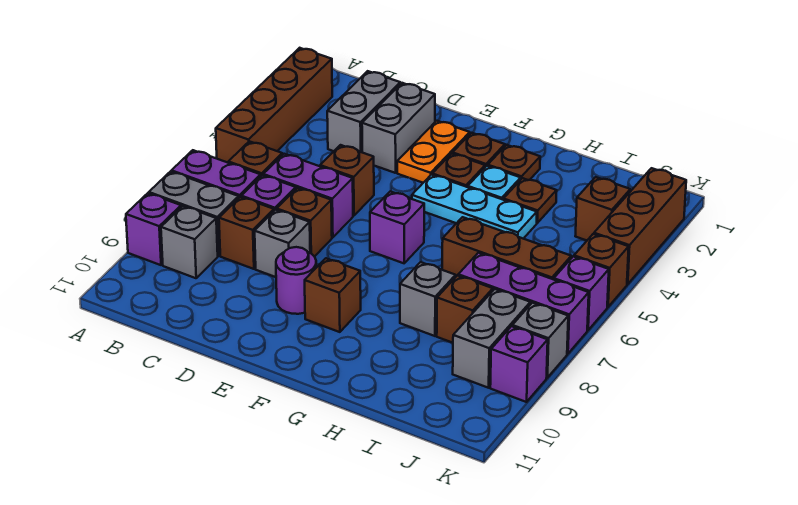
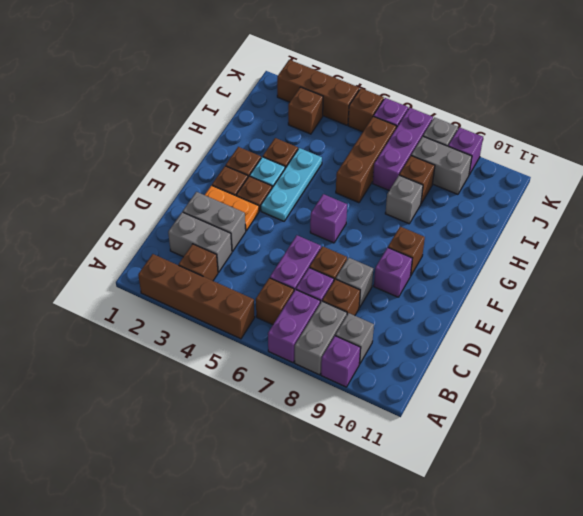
brown brick D5 level 1 -> brown brick B3 level 1
purple round brick E9 level 1 -> purple brick E9 level 1

